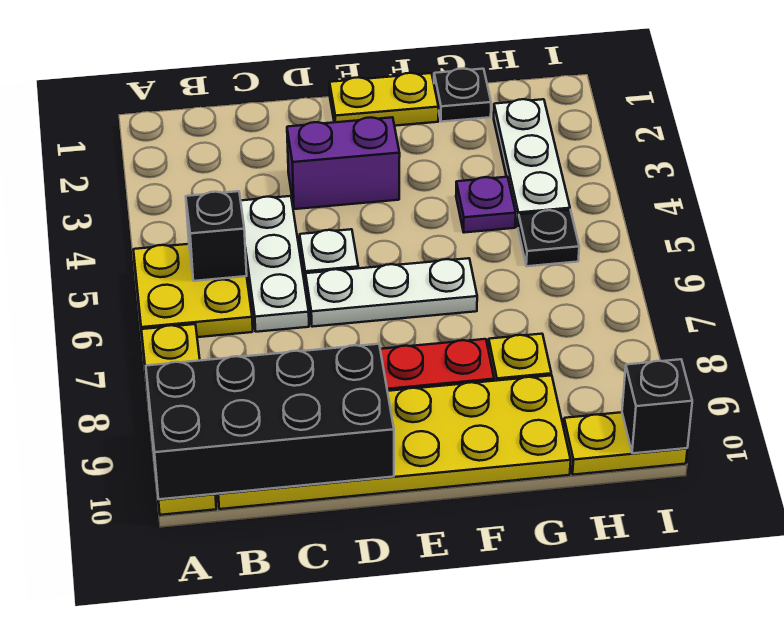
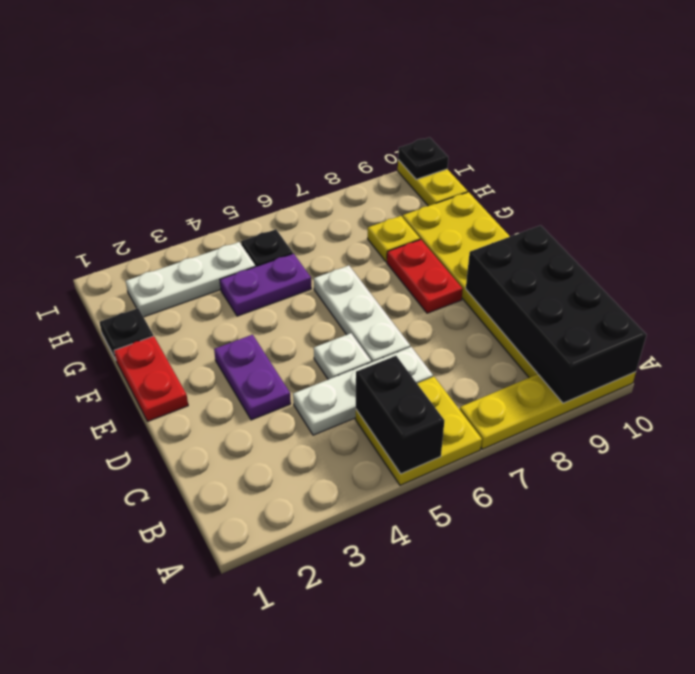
black brick B5 level 2 -> black brick A5:B5 level 2
purple brick D3:E3 level 1 -> purple plate D3:E3 level 1
yellow plate E1:F1 level 1 -> red plate E1:F1 level 1
purple plate G4 level 1 -> purple plate G4:G5 level 1
black brick I10 level 2 -> black plate I10 level 2

